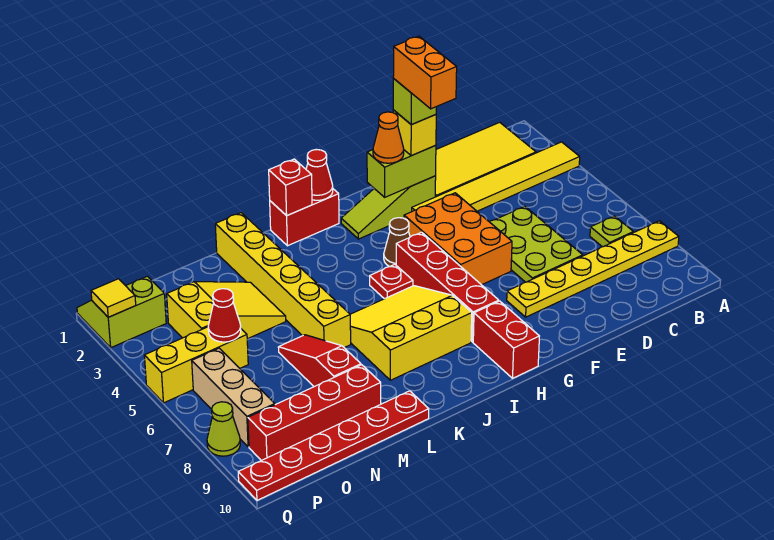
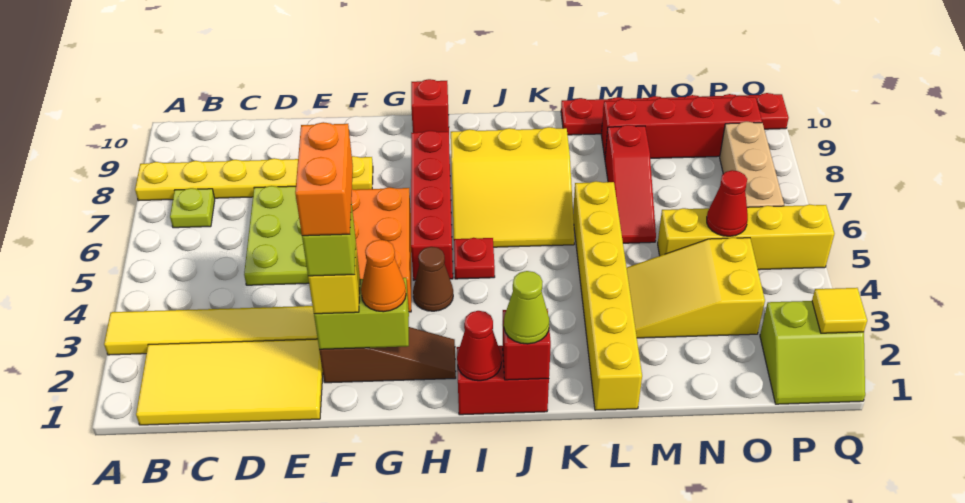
lime slope F2:H2 level 1 top F -> brown slope F2:H2 level 1 top F
red brick H9:H10 level 1 -> red brick H10 level 1
yellow brick O5:Q5 level 1 -> yellow brick N5:Q5 level 1
lime cone Q8 level 1 -> lime cone J1 level 3

